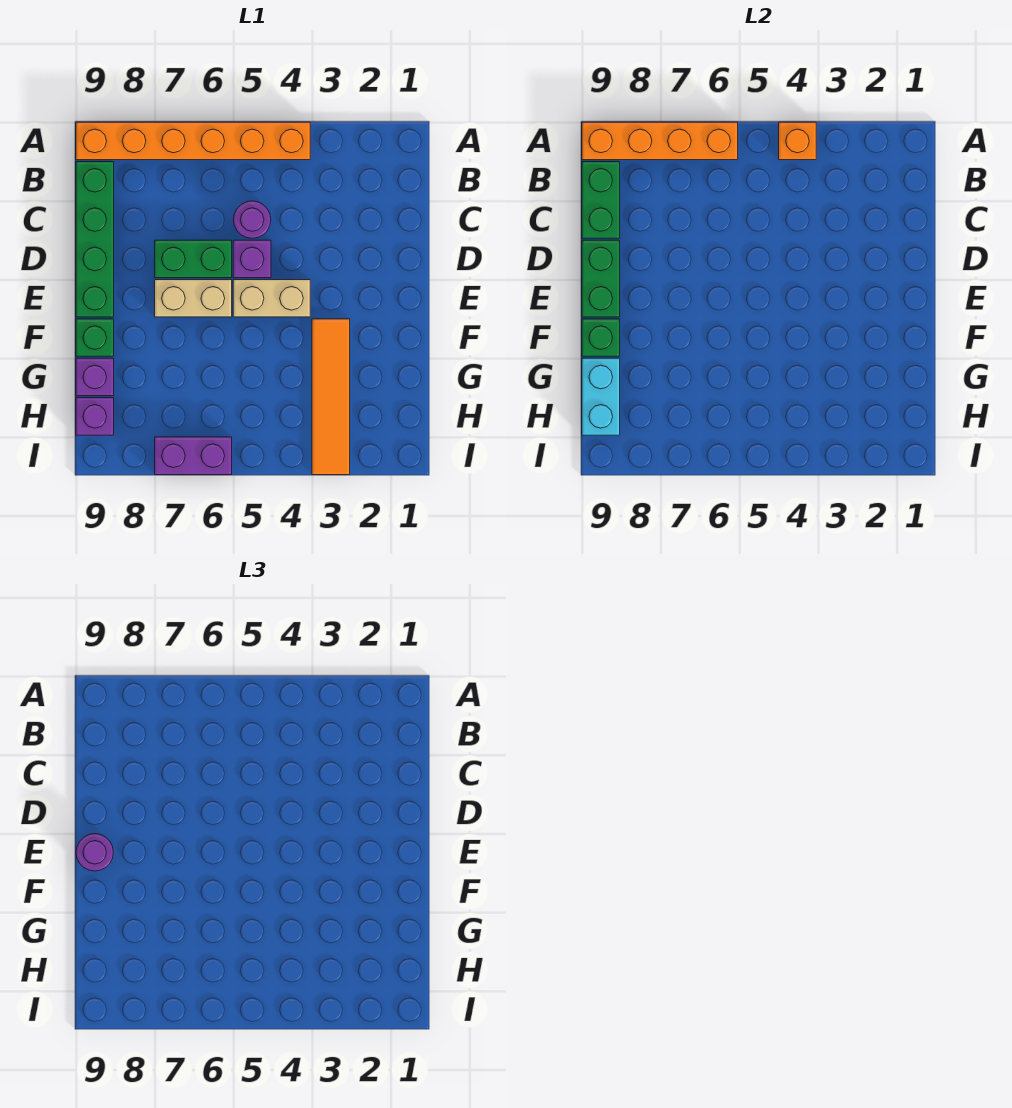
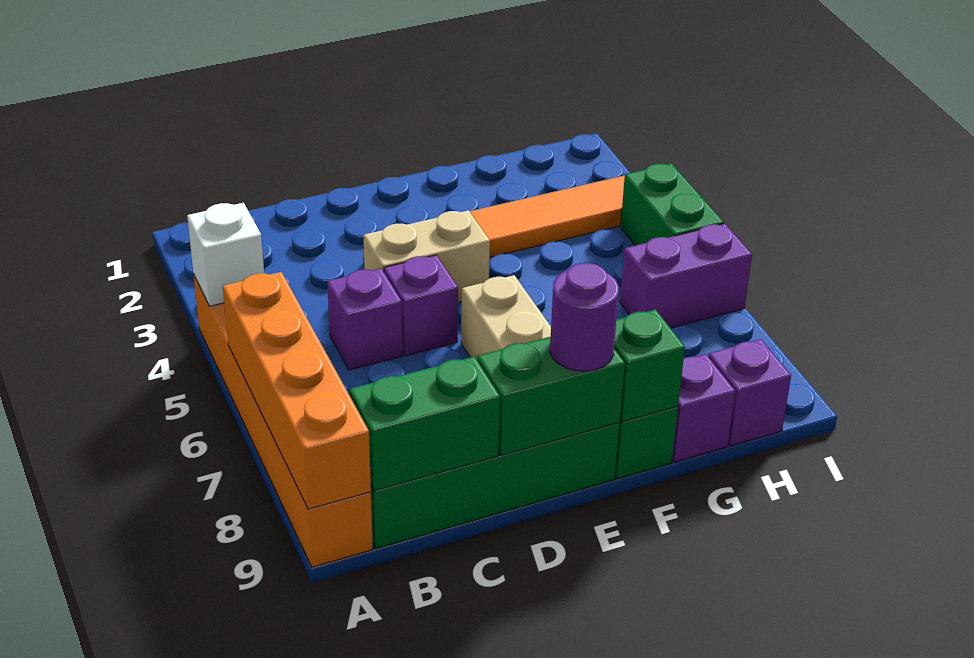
orange brick A4 level 2 -> white brick A4 level 2
purple round brick C5 level 1 -> purple brick C5 level 1
green brick D6:D7 level 1 -> green brick I4:I5 level 1
tan brick E4:E5 level 1 -> tan brick D4:E4 level 1
cyan brick G9:H9 level 2 -> none
purple brick I6:I7 level 1 -> purple brick H6:I6 level 1

